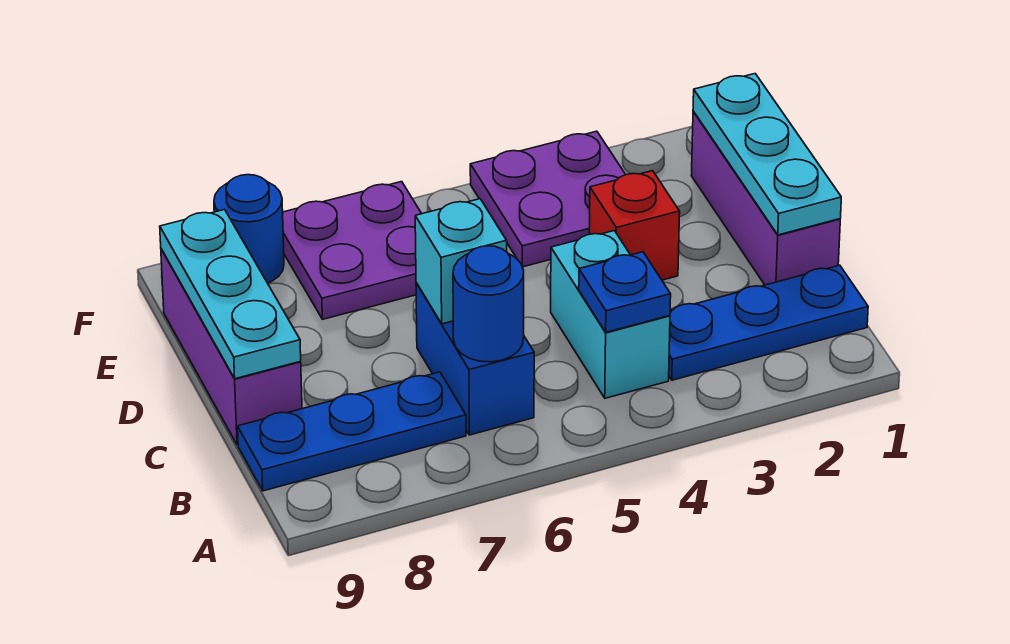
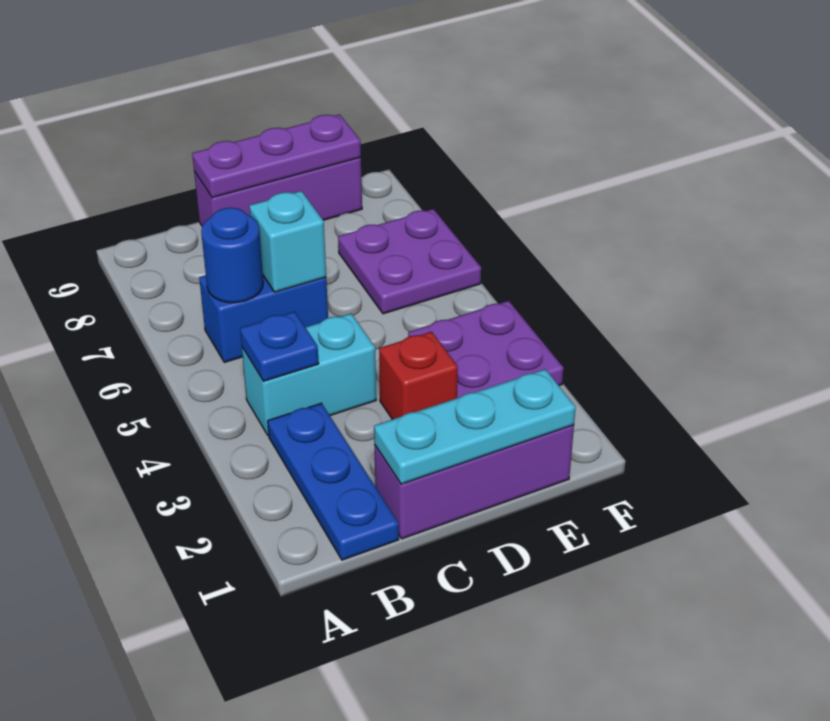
blue plate B7:B9 level 1 -> none
cyan plate C9:E9 level 2 -> purple plate C9:E9 level 2
blue round brick F8 level 1 -> none

